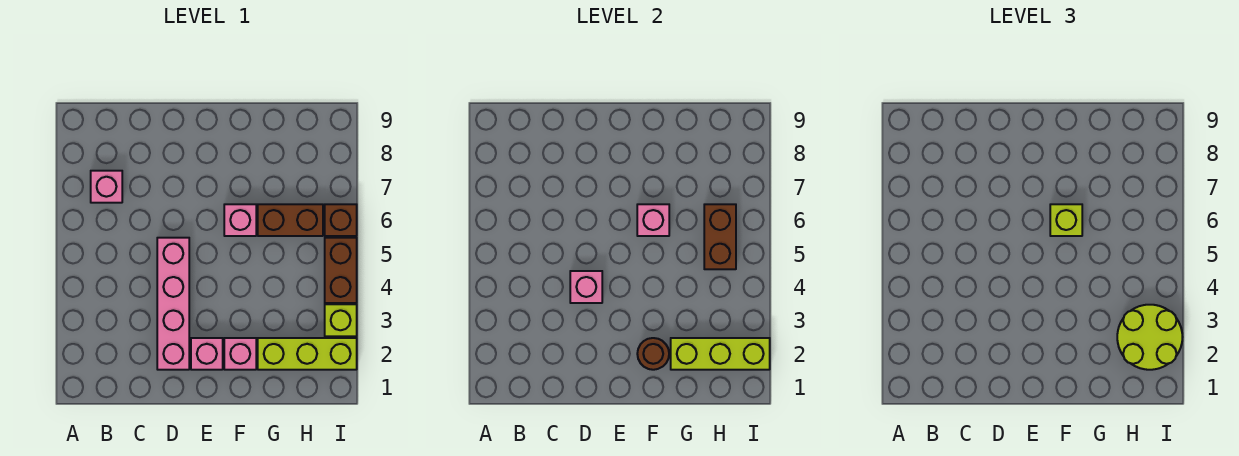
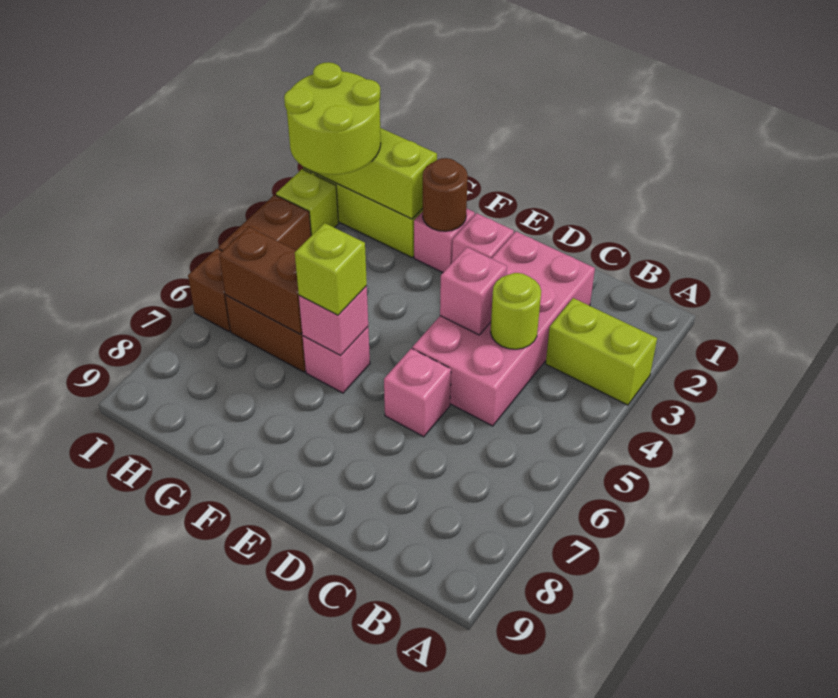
none -> lime brick A3:B3 level 1
pink brick B7 level 1 -> pink brick D6 level 1
none -> lime round brick C4 level 2
pink brick D2:D5 level 1 -> pink brick C2:D5 level 1
brown brick H5:H6 level 2 -> brown brick G6:H6 level 2

